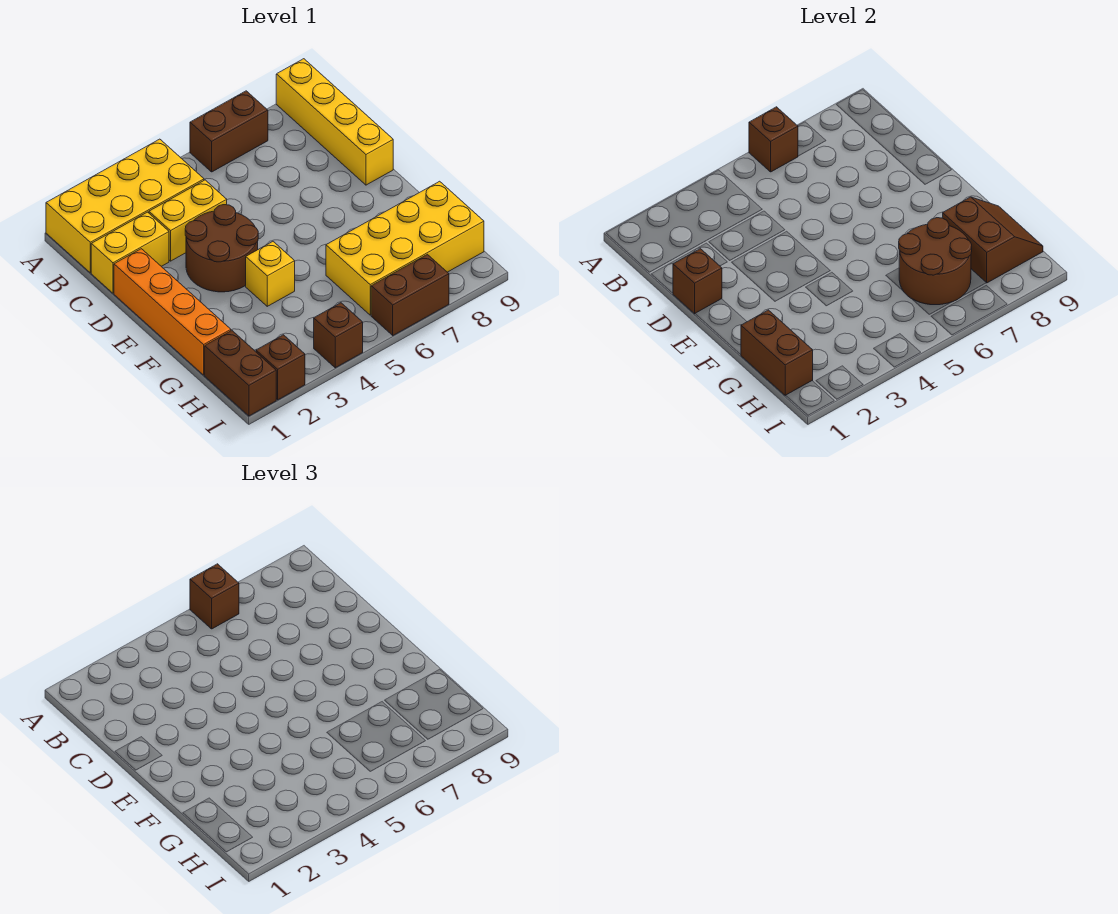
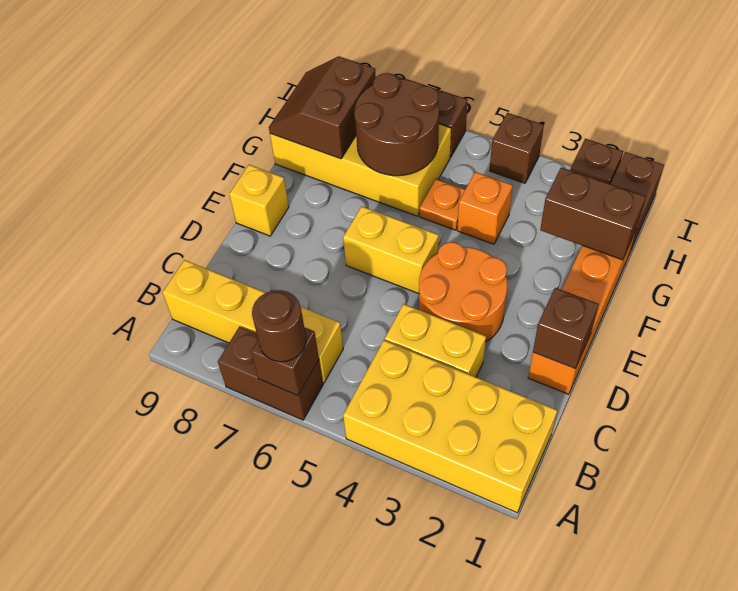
brown brick A6 level 3 -> brown round brick A6 level 3
yellow brick A9:D9 level 1 -> yellow brick B6:B9 level 1
yellow brick C1:C2 level 1 -> yellow brick E5:E6 level 1
brown round brick D3:E4 level 1 -> orange round brick D3:E4 level 1
yellow brick F4 level 1 -> yellow brick E9 level 1
brown brick G1:H1 level 2 -> brown brick G1:G2 level 2
none -> orange brick G4 level 1
none -> orange plate G5 level 1

